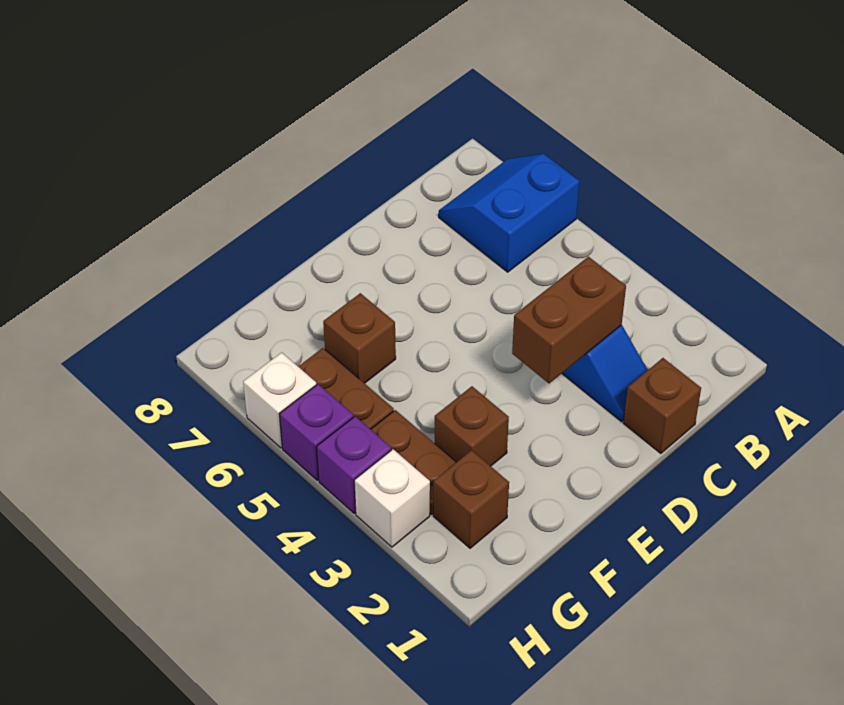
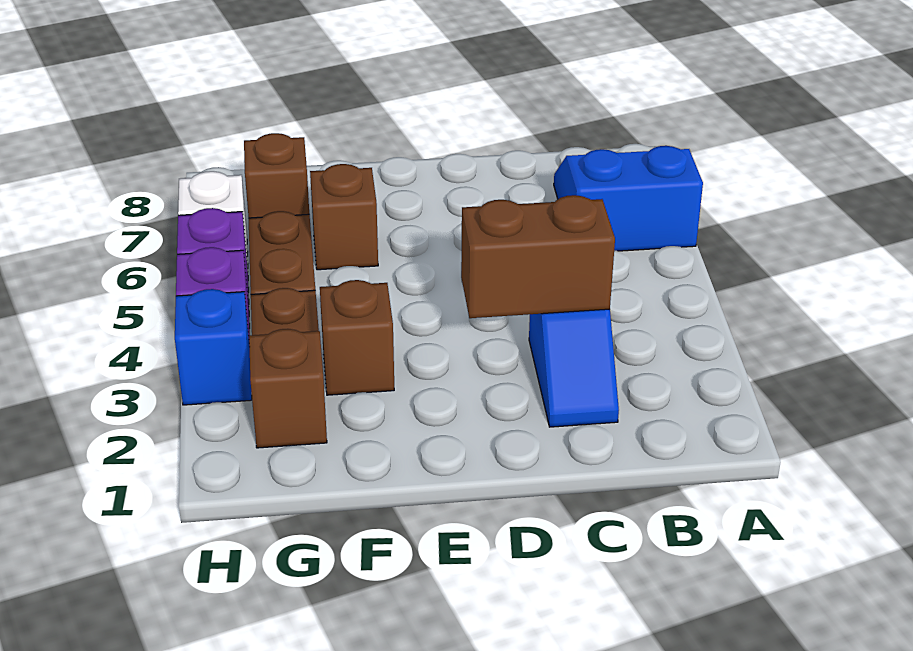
brown brick C1 level 1 -> brown brick G7 level 1
white brick H3 level 1 -> blue brick H3 level 1

